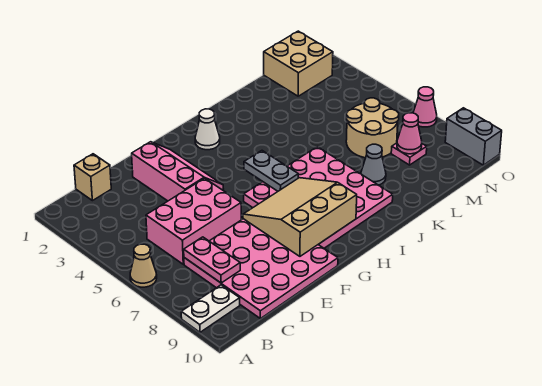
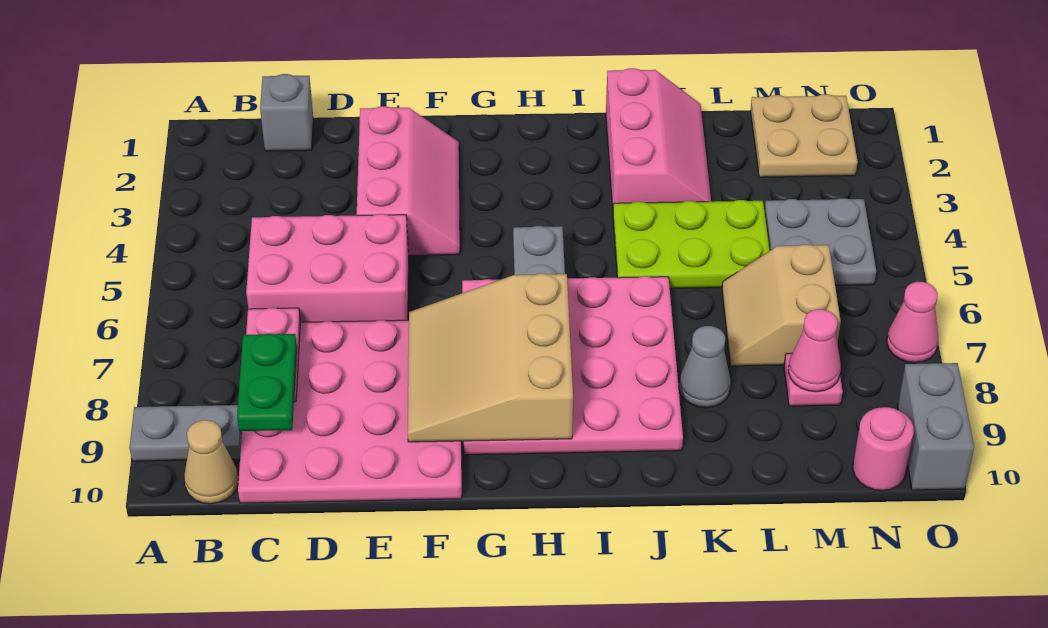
tan cone A6 level 1 -> tan cone B10 level 1
white plate A9:B9 level 1 -> grey plate A9:B9 level 1
tan brick C1 level 1 -> grey brick C1 level 1
none -> green plate C8:C9 level 3
tan slope F7:H9 level 2 top 9 -> tan slope F7:H9 level 2 top H
white cone H2 level 1 -> none
none -> pink slope J1:K3 level 1 top J
none -> lime plate J4:L5 level 1
tan round brick L6:M7 level 1 -> tan slope L6:M7 level 1 top M
tan brick M1:N2 level 1 -> tan plate M1:N2 level 1
none -> grey plate M4:N5 level 1
none -> pink round brick N10 level 1

